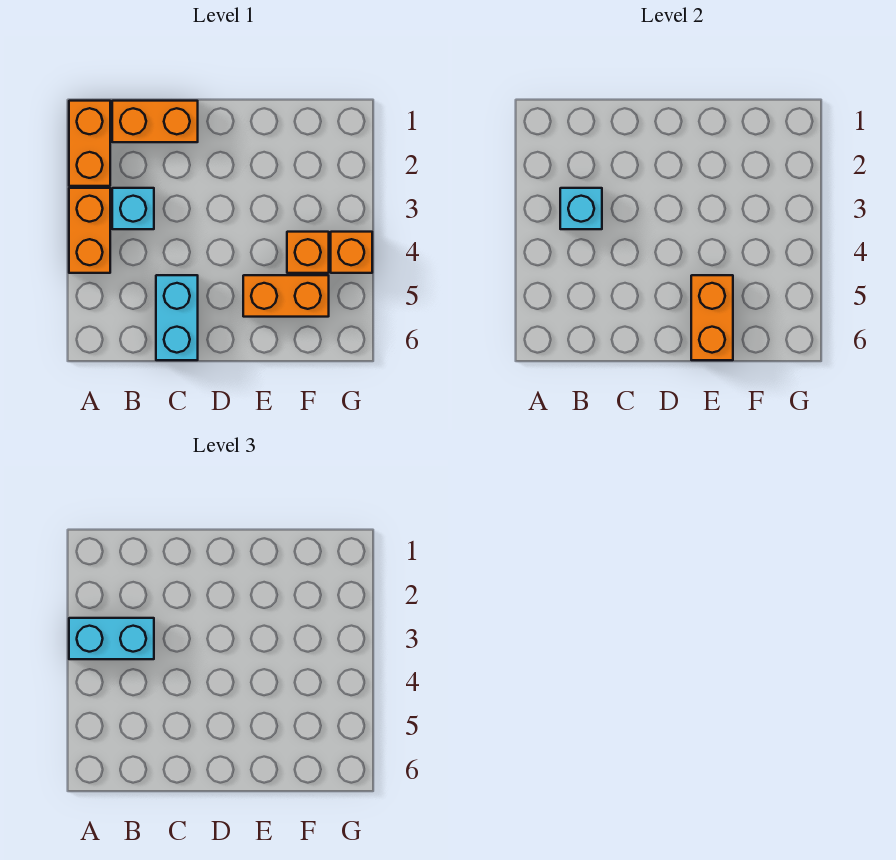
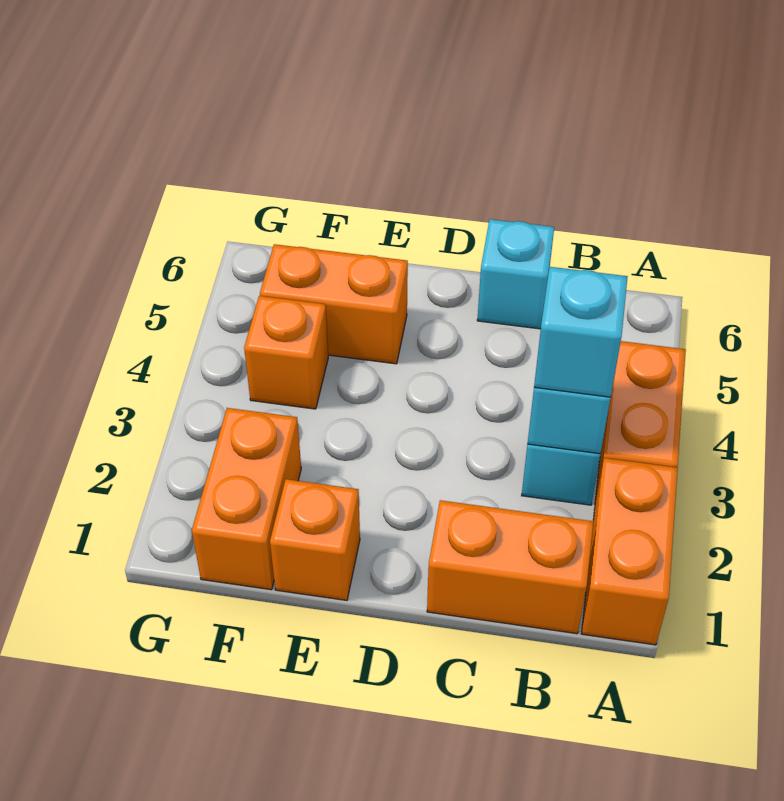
cyan brick A3:B3 level 3 -> cyan brick B3 level 3
cyan brick C5:C6 level 1 -> cyan brick C6 level 1
orange brick E5:E6 level 2 -> orange brick F1:F2 level 1
orange brick G4 level 1 -> orange brick E1 level 1

